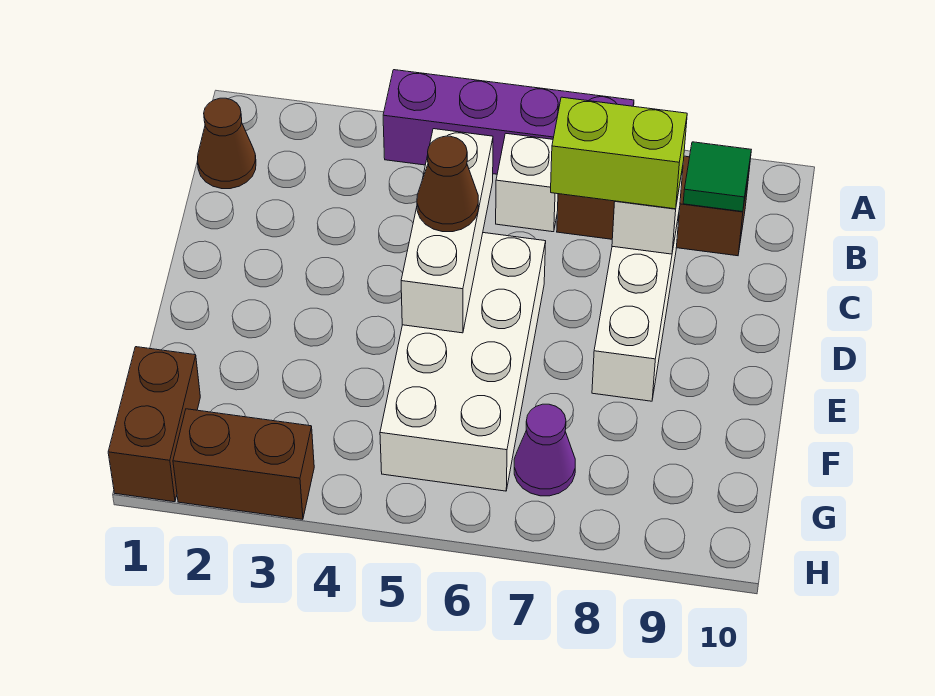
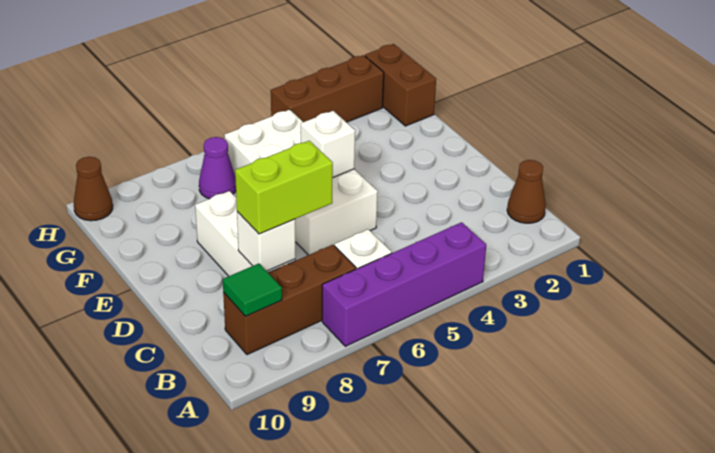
white brick C5:E5 level 2 -> white brick E5 level 2
brown cone D5 level 3 -> brown cone H10 level 1
brown brick H2:H3 level 1 -> brown brick H2:H4 level 1

